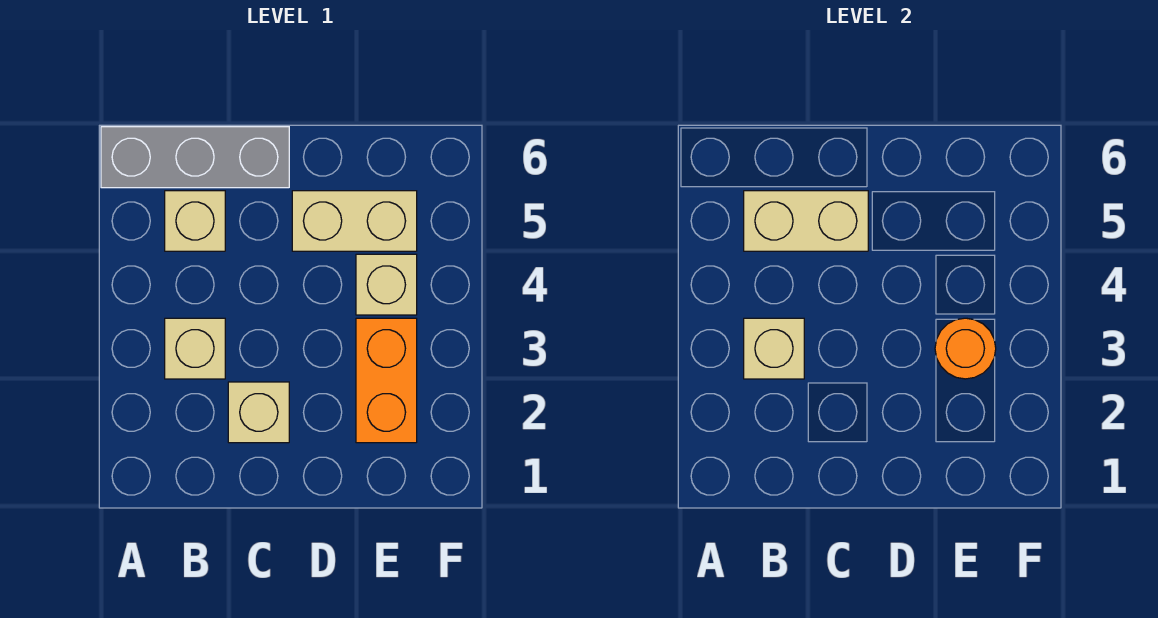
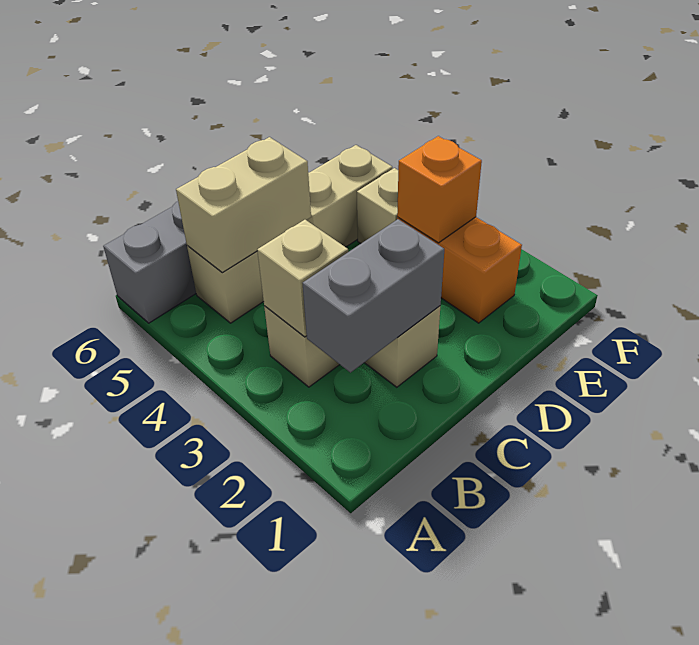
none -> grey brick B2:C2 level 2
orange round brick E3 level 2 -> orange brick E3 level 2

